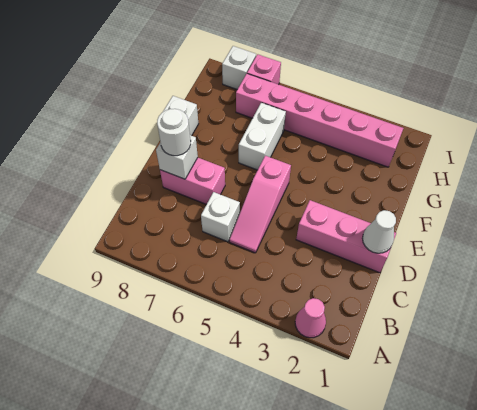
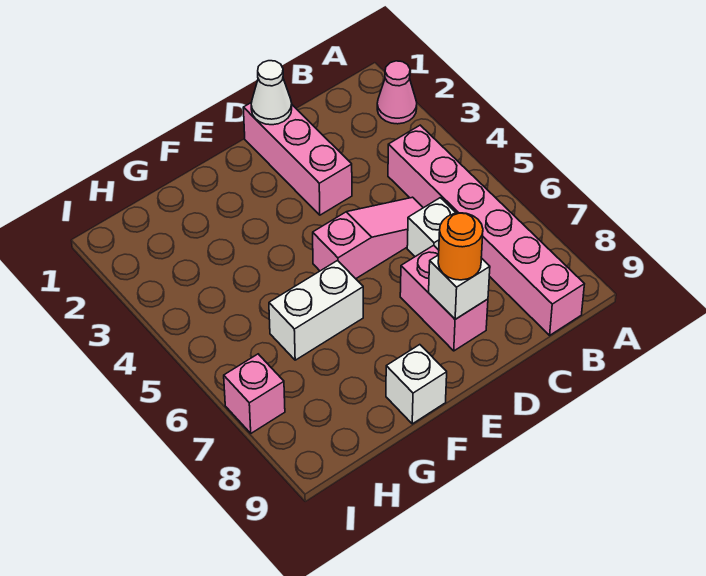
white round brick D8 level 3 -> orange round brick D8 level 3
pink brick H2:H7 level 1 -> pink brick B4:B9 level 1
white brick I8 level 1 -> none

